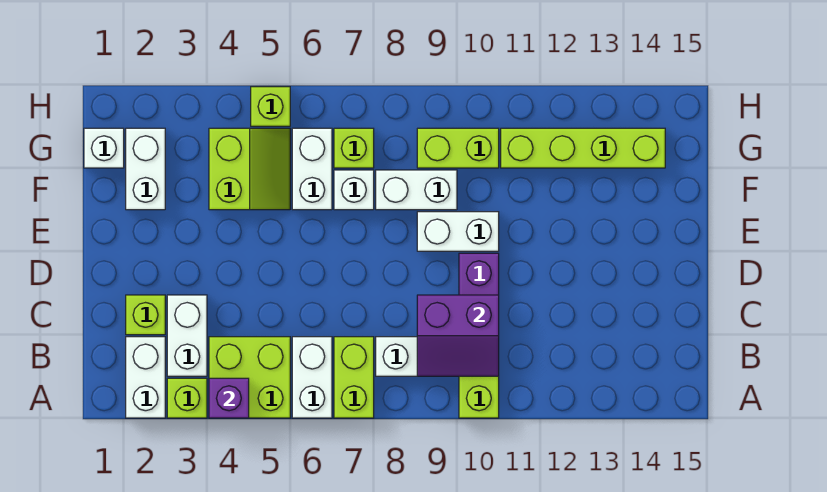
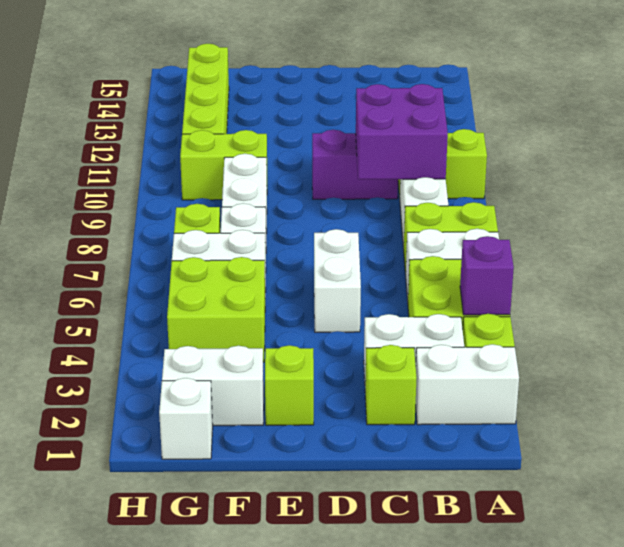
purple slope B9:C10 level 2 top C -> purple brick B9:C10 level 2
white brick E9:E10 level 1 -> white brick D5:D6 level 1
lime slope F4:G5 level 1 top 4 -> lime brick F4:G5 level 1
lime brick G9:G10 level 1 -> lime brick F10:G10 level 1
lime brick H5 level 1 -> lime brick E2 level 1

